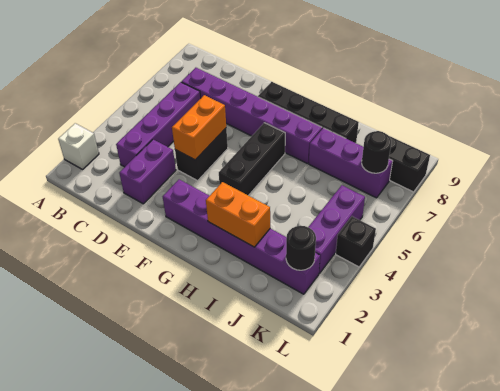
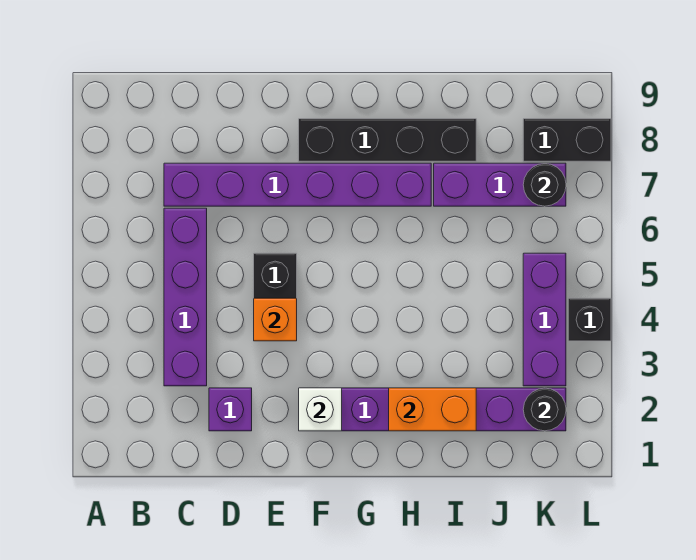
white brick A2 level 1 -> white brick F2 level 2
purple brick D2:D3 level 1 -> purple brick D2 level 1
orange brick E4:E5 level 2 -> orange brick E4 level 2
black brick G4:G6 level 1 -> none

